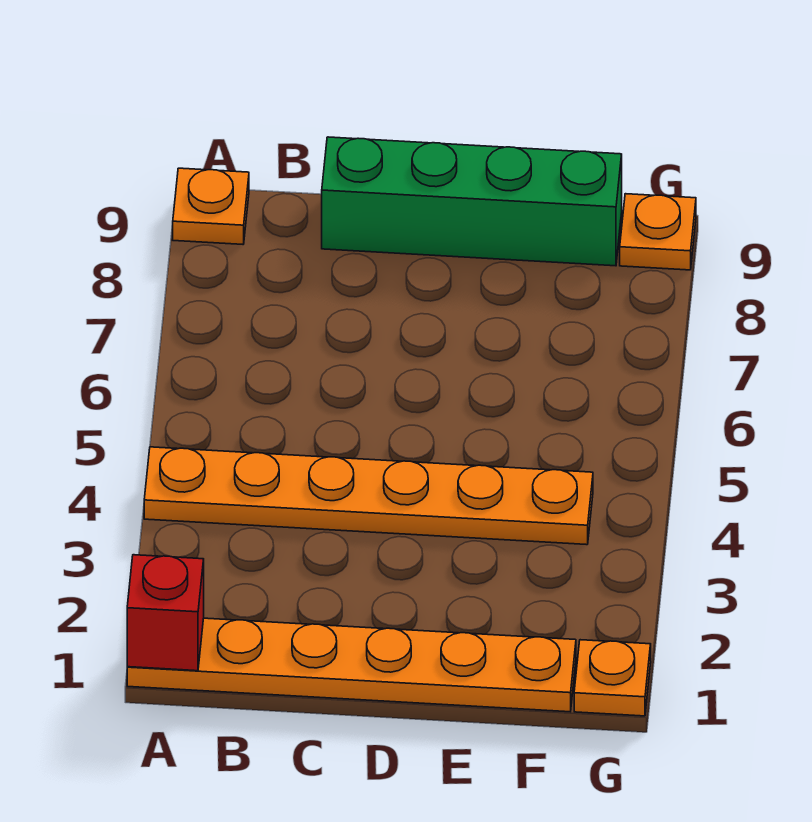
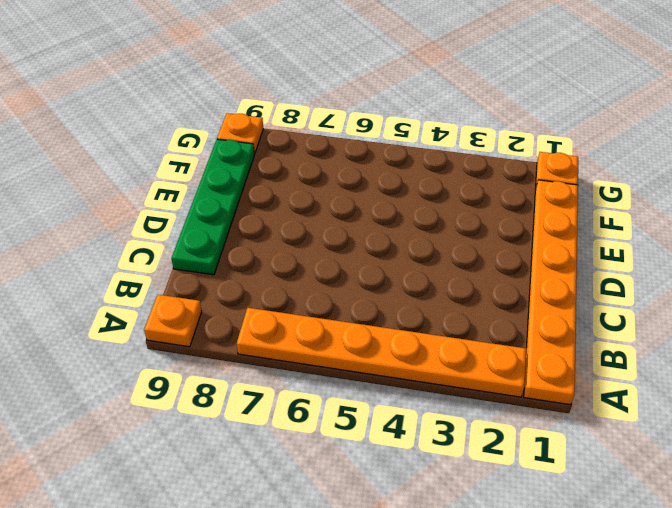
red brick A1 level 2 -> none
orange plate A4:F4 level 1 -> orange plate A2:A7 level 1
green brick C9:F9 level 1 -> green plate C9:F9 level 1

